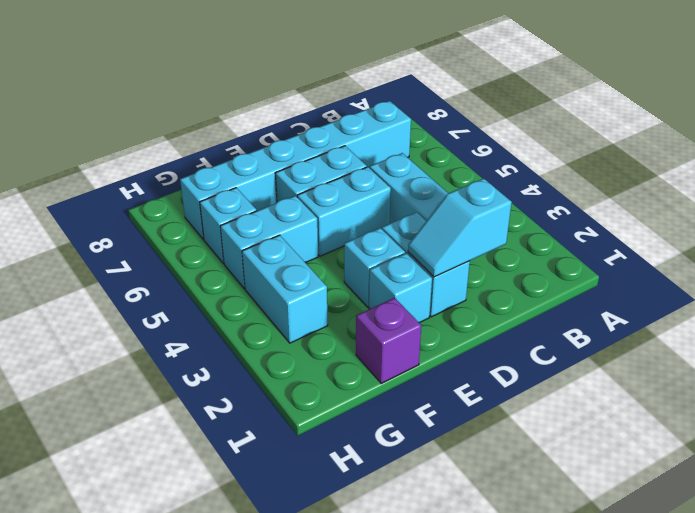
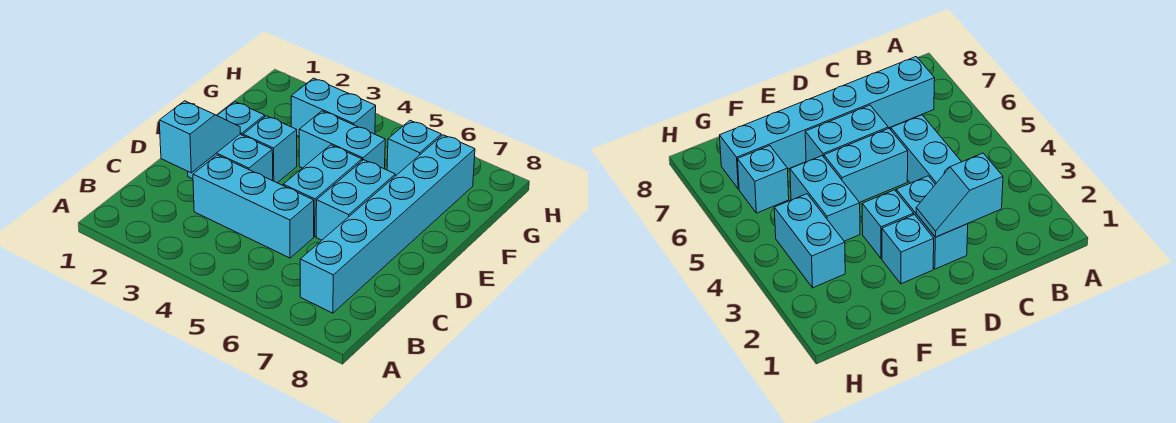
purple brick F1 level 1 -> none
cyan brick F5:G5 level 1 -> cyan brick F4:F5 level 1

